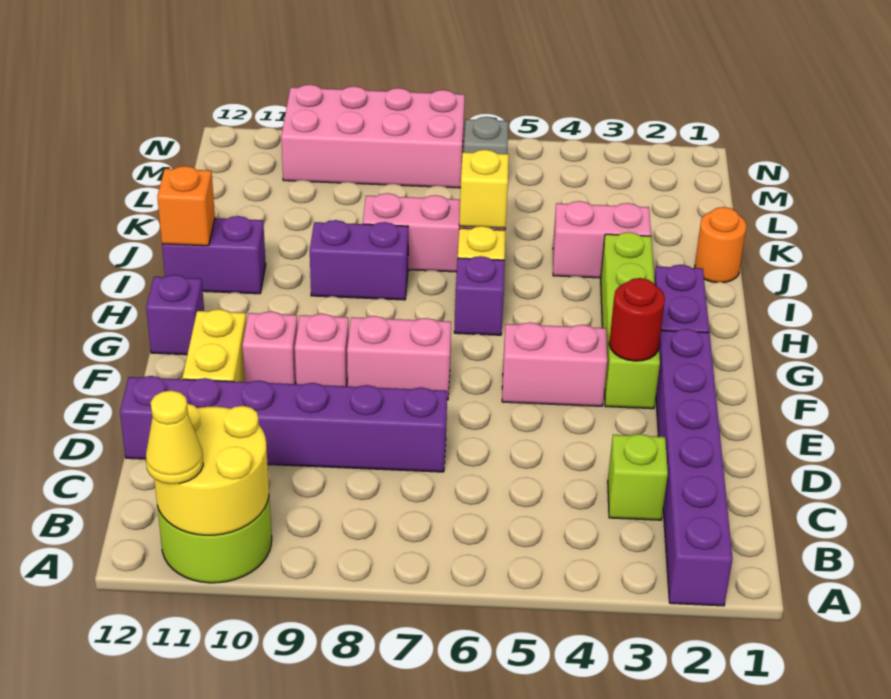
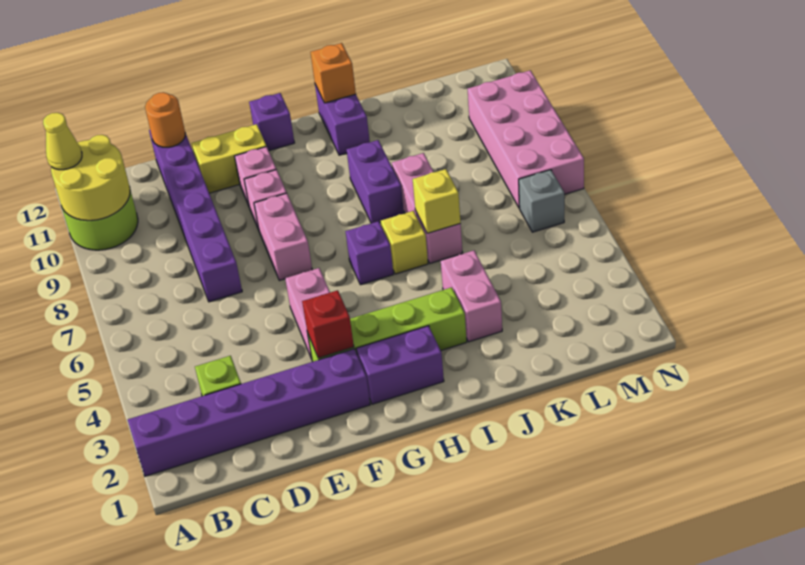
red round brick F3 level 2 -> red brick F3 level 2
orange round brick J1 level 1 -> orange round brick D12 level 2

